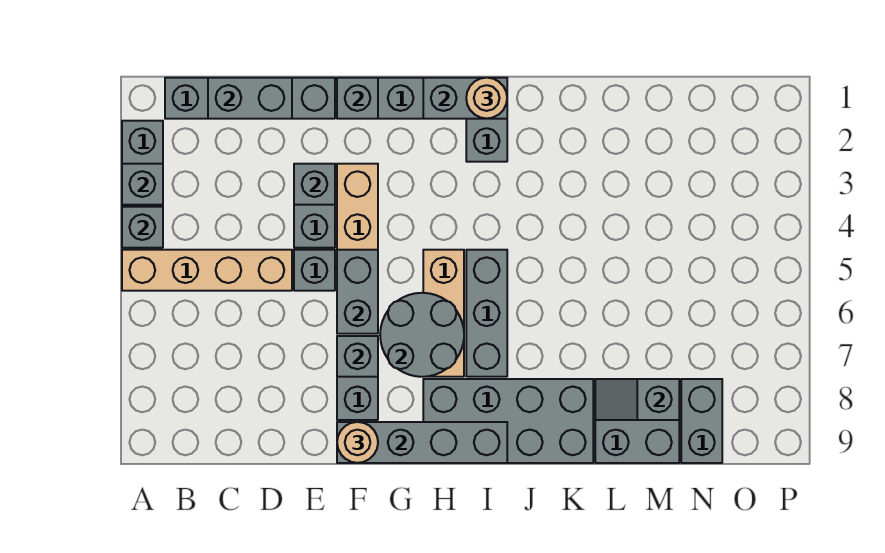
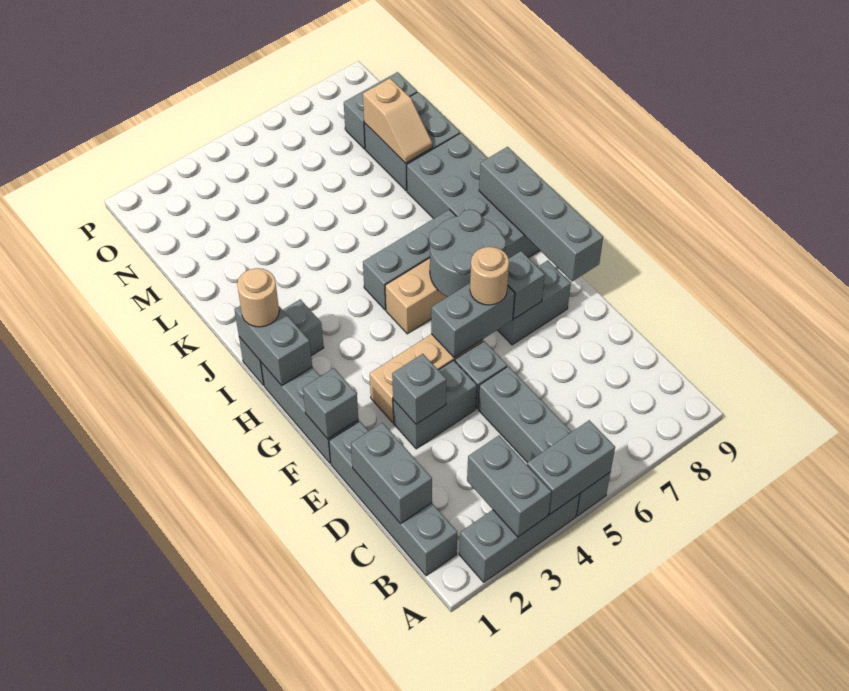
grey brick A3 level 2 -> grey brick A3:B3 level 2
grey brick A4 level 2 -> grey brick A4:A5 level 2
tan brick A5:D5 level 1 -> grey brick A5:D5 level 1
tan round brick F9 level 3 -> tan round brick F6 level 3
grey slope L8:M8 level 2 top M -> tan slope L8:M8 level 2 top M

